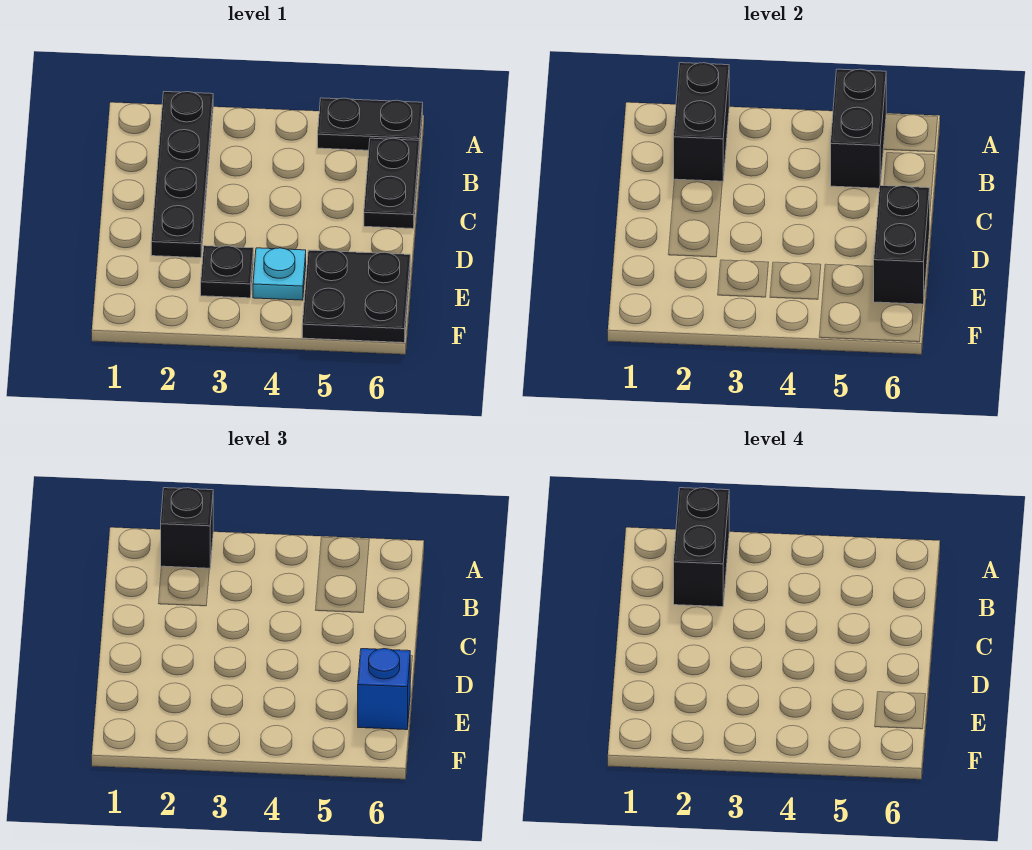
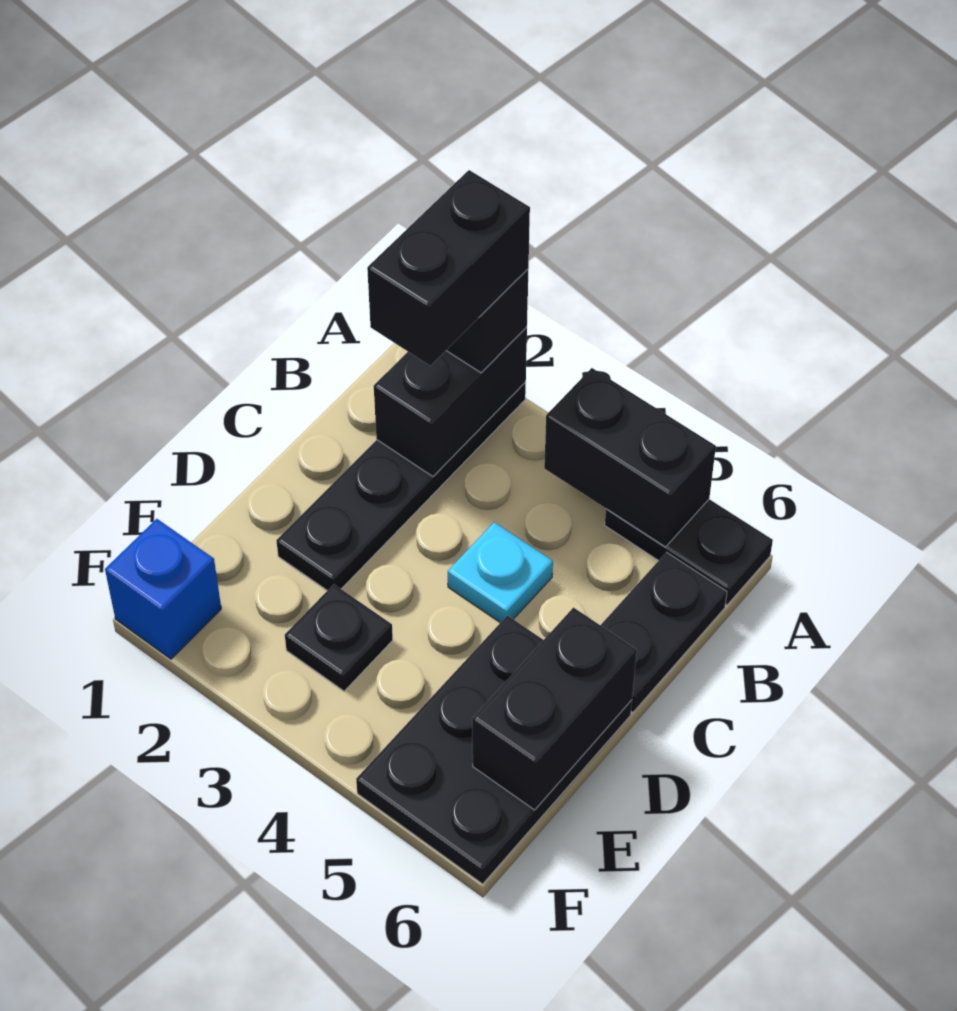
black brick A5:B5 level 2 -> black brick A4:A5 level 2
cyan plate E4 level 1 -> cyan plate C4 level 1
black plate E5:F6 level 1 -> black plate D5:F6 level 1
blue brick E6 level 3 -> blue brick F1 level 1

